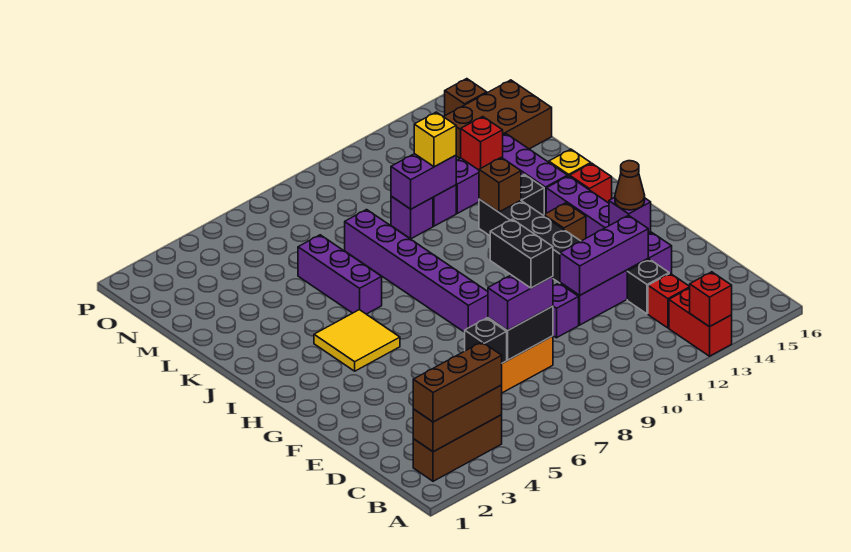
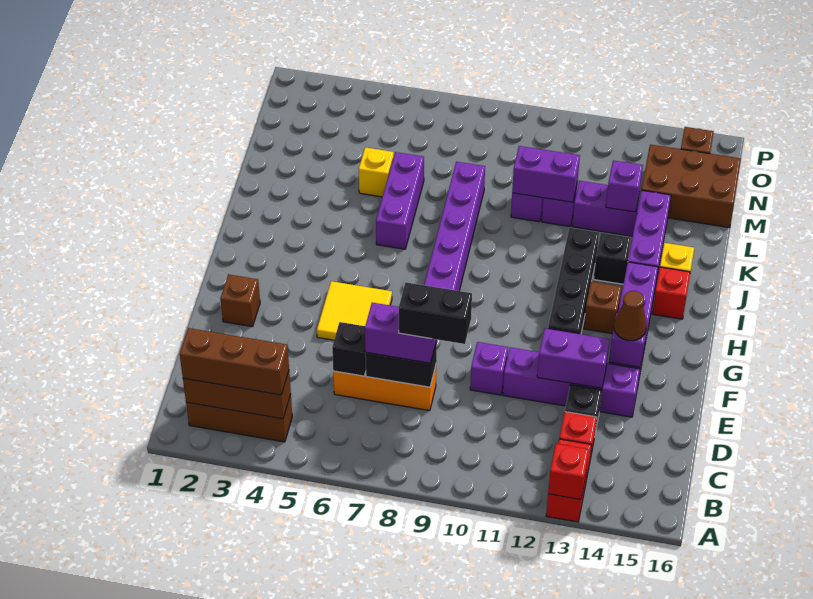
black brick D8:E8 level 4 -> black brick D8:D9 level 4
purple brick E11:E13 level 2 -> purple brick E12:E13 level 2
yellow tile H4:I5 level 1 -> yellow tile F5:G6 level 1
brown brick J12 level 2 -> brown brick F2 level 1
yellow brick L11 level 3 -> yellow brick L5 level 1
red brick L13 level 2 -> purple brick L13 level 2

